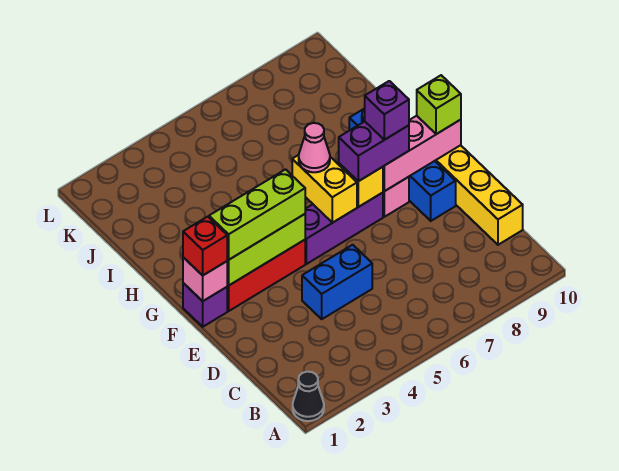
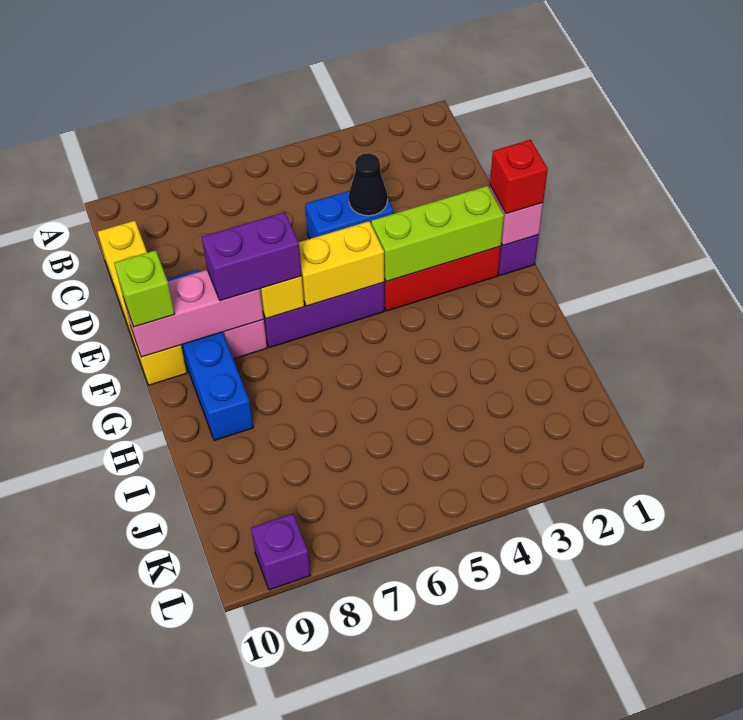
black cone A1 level 1 -> black cone D4 level 2
lime brick F2:F4 level 3 -> none
yellow brick F6:G6 level 2 -> yellow brick F5:F6 level 2
purple brick F8 level 4 -> purple brick L9 level 1
pink cone G6 level 3 -> none

